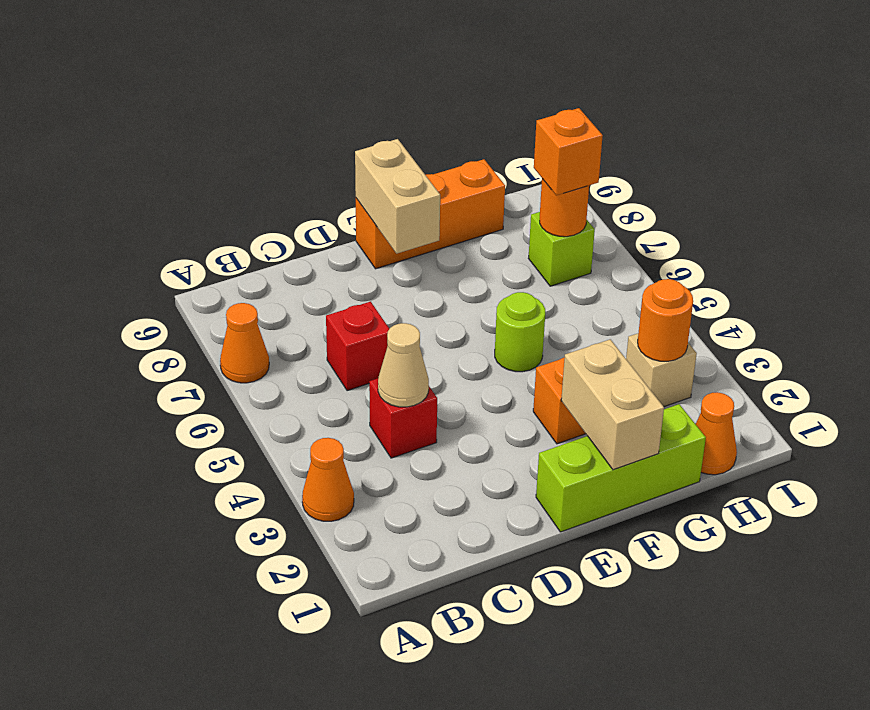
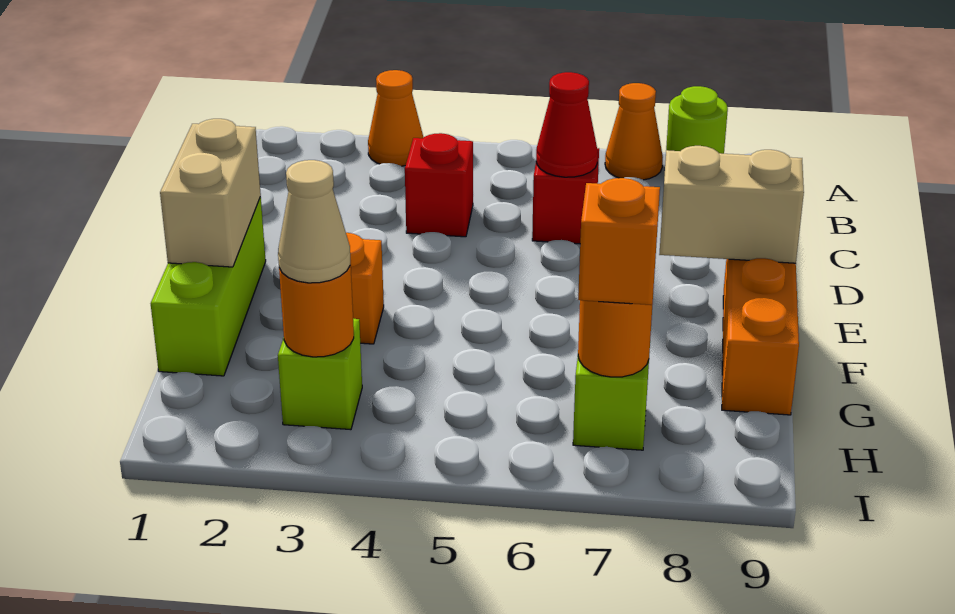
tan cone C4 level 2 -> tan cone H3 level 3
none -> red cone C6 level 2
tan brick F1:F2 level 2 -> tan brick E1:F1 level 2
lime round brick F5 level 1 -> lime round brick A8 level 1
orange cone H1 level 1 -> none
tan brick H3 level 1 -> lime brick H3 level 1

